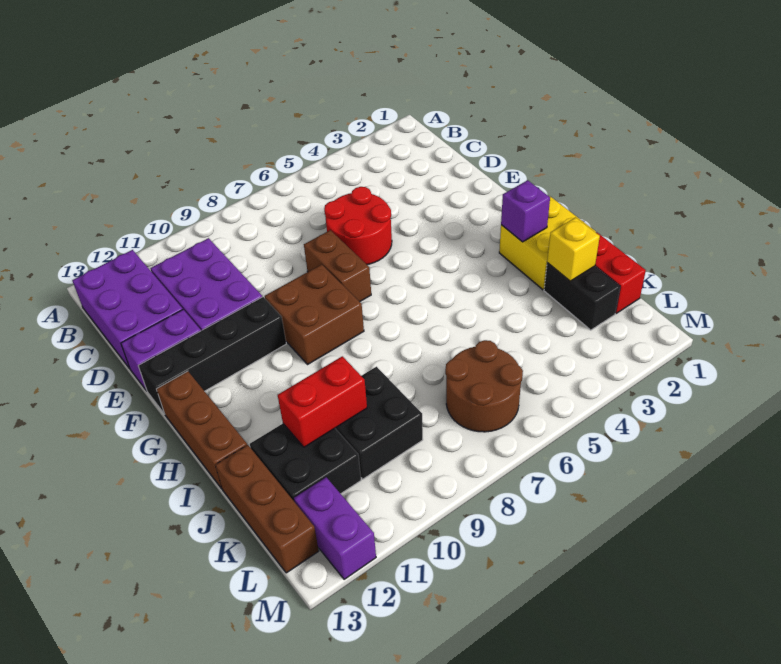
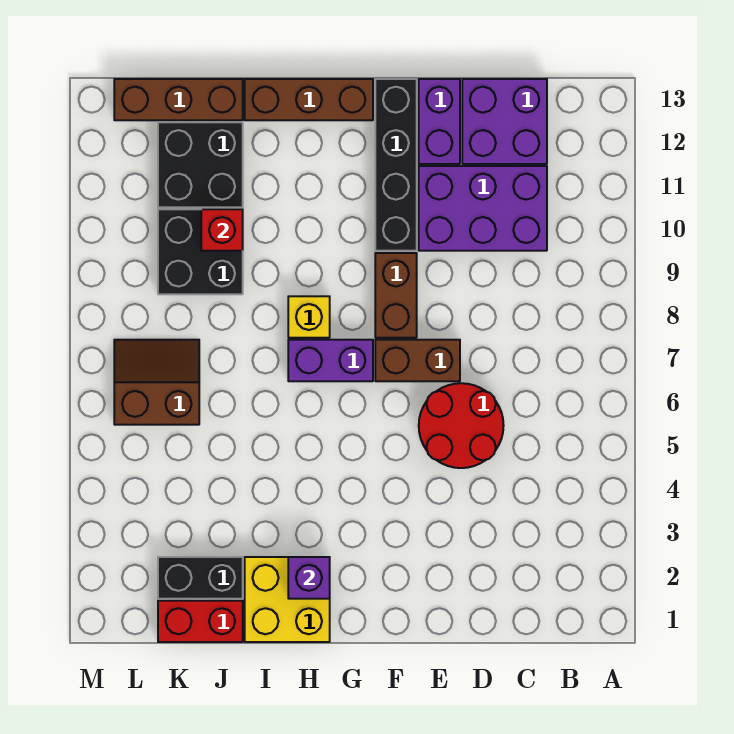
purple brick B12:D13 level 1 -> purple brick C12:D13 level 1
brown brick F8:G9 level 1 -> brown brick F8:F9 level 1
yellow brick J2 level 2 -> yellow brick H8 level 1
red brick J10:J11 level 2 -> red brick J10 level 2
brown round brick K6:L7 level 1 -> brown slope K6:L7 level 1 top 6
purple brick L12:M12 level 1 -> purple brick G7:H7 level 1

